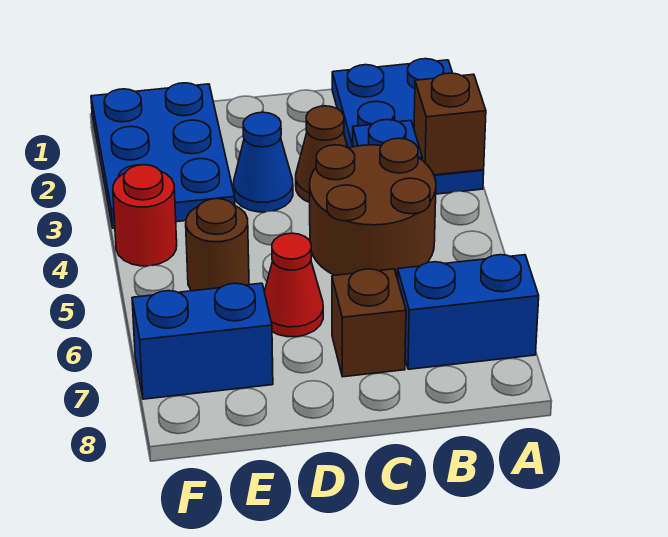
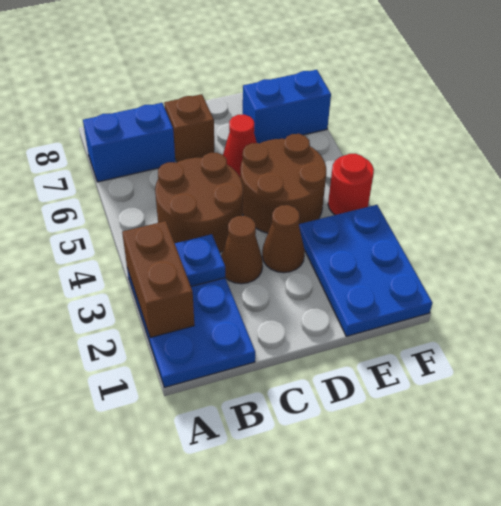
brown brick A3 level 2 -> brown brick A2:A3 level 2
blue cone D3 level 1 -> brown cone D3 level 1
brown round brick E5 level 1 -> brown round brick D4:E5 level 1

